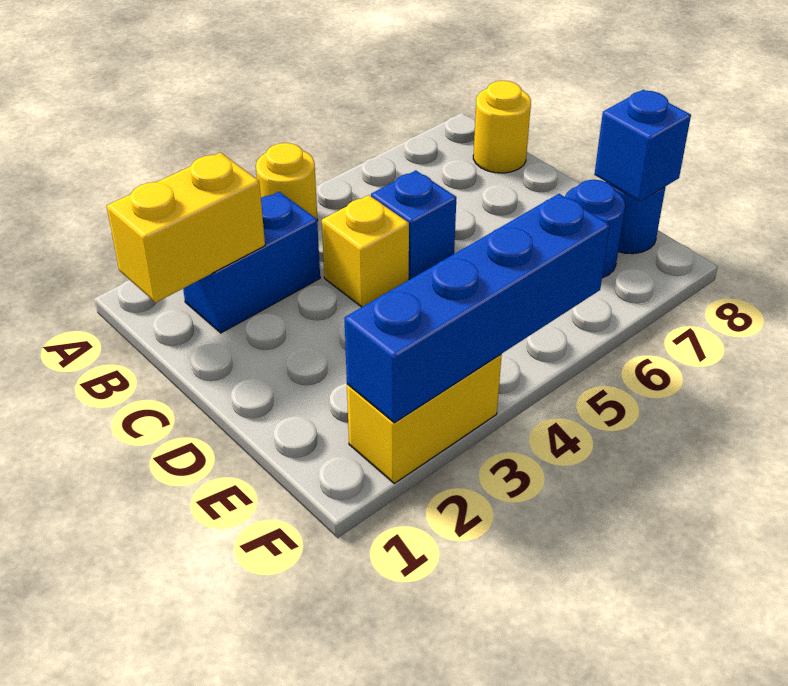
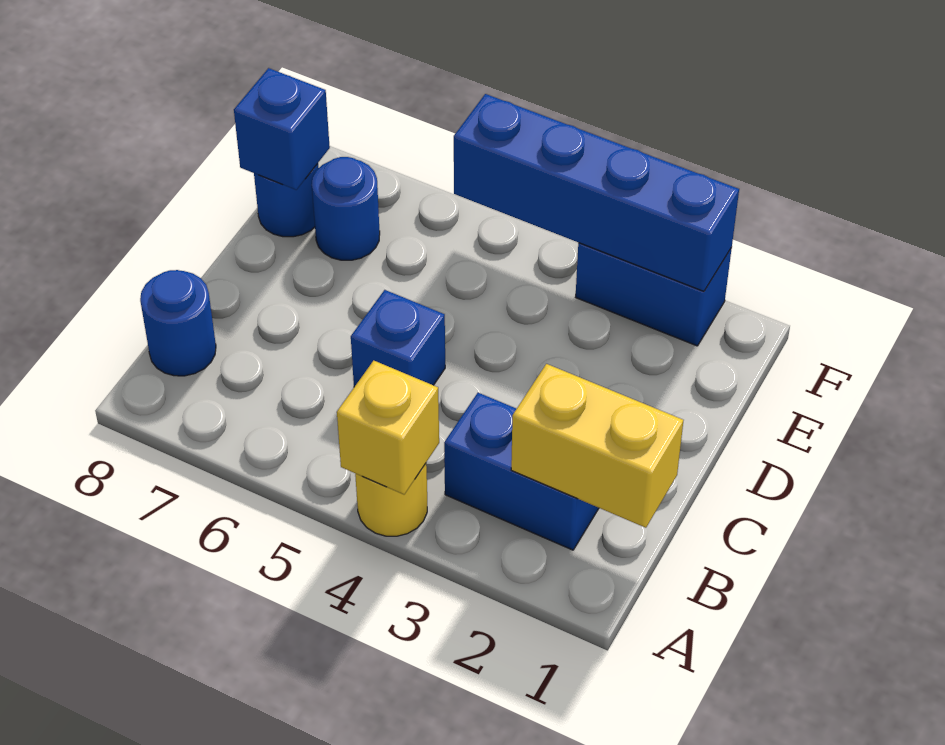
yellow round brick B8 level 1 -> blue round brick B8 level 1
yellow brick C4 level 1 -> yellow brick A4 level 2
yellow brick F2:F3 level 1 -> blue brick F2:F3 level 1

